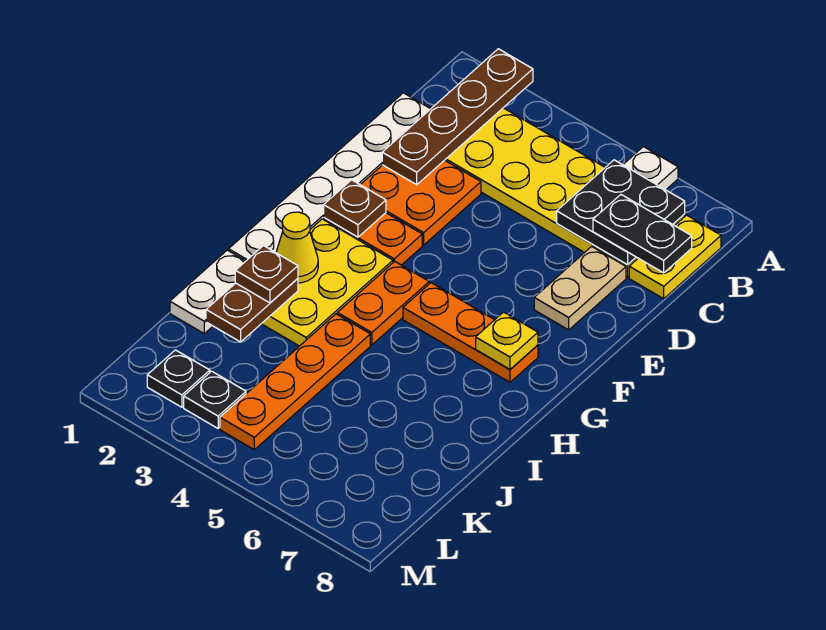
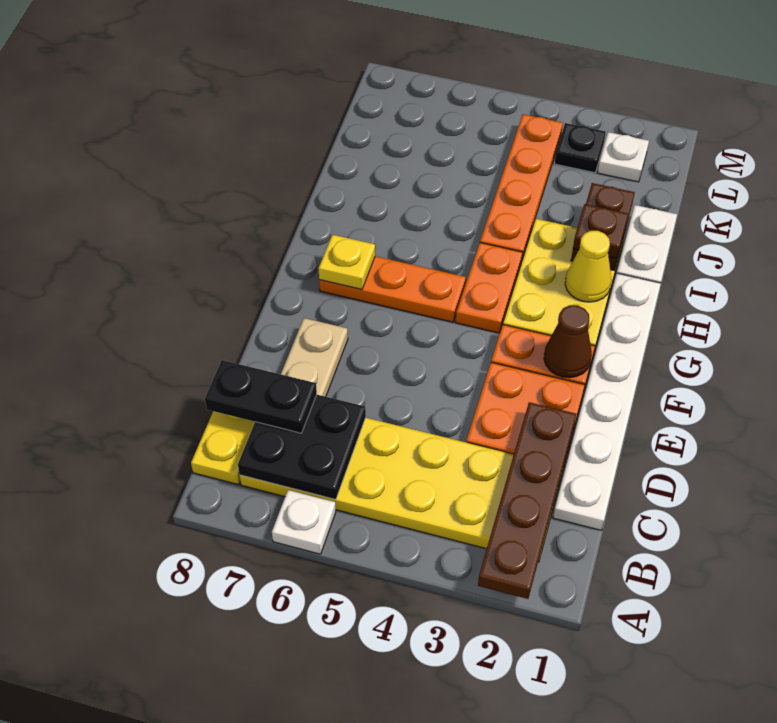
brown plate F2 level 2 -> brown cone F2 level 2
black plate L2 level 1 -> white plate L2 level 1

